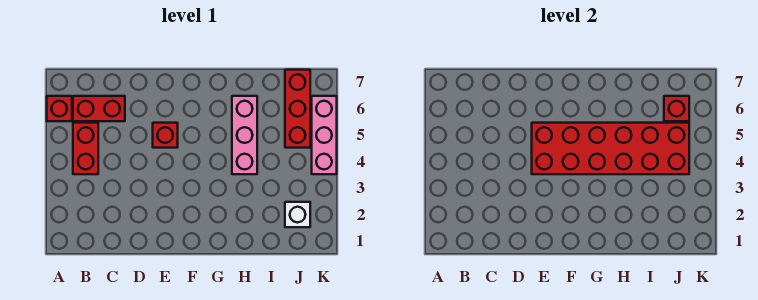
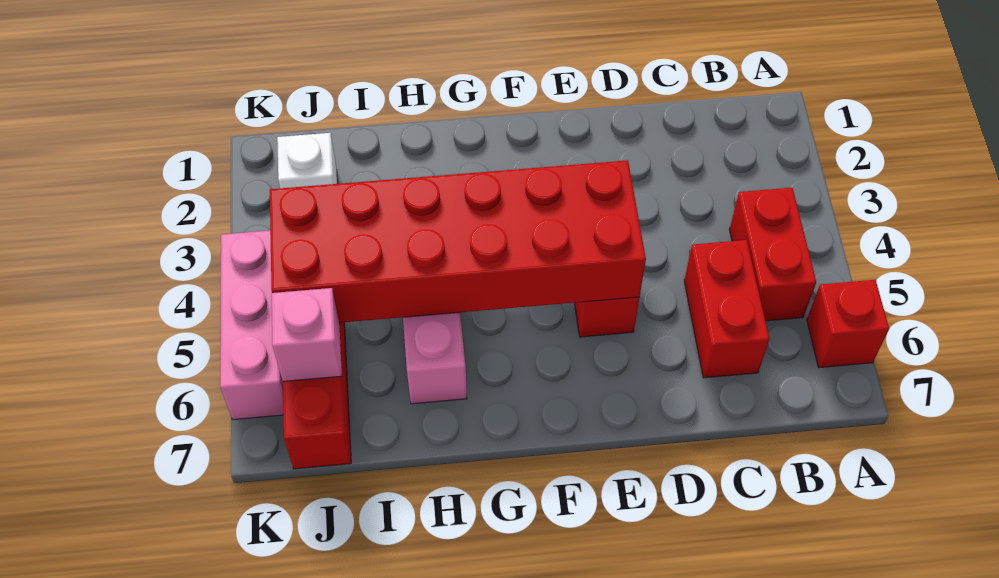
red brick B6:C6 level 1 -> red brick C5:C6 level 1
red brick J6 level 2 -> pink brick J6 level 2

